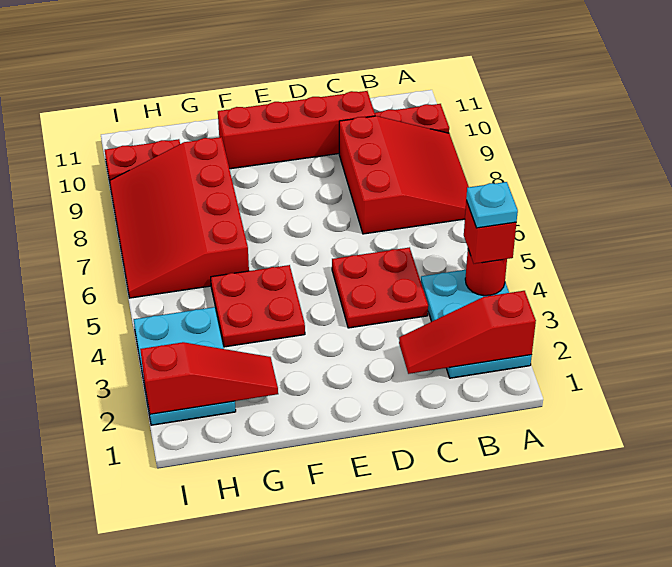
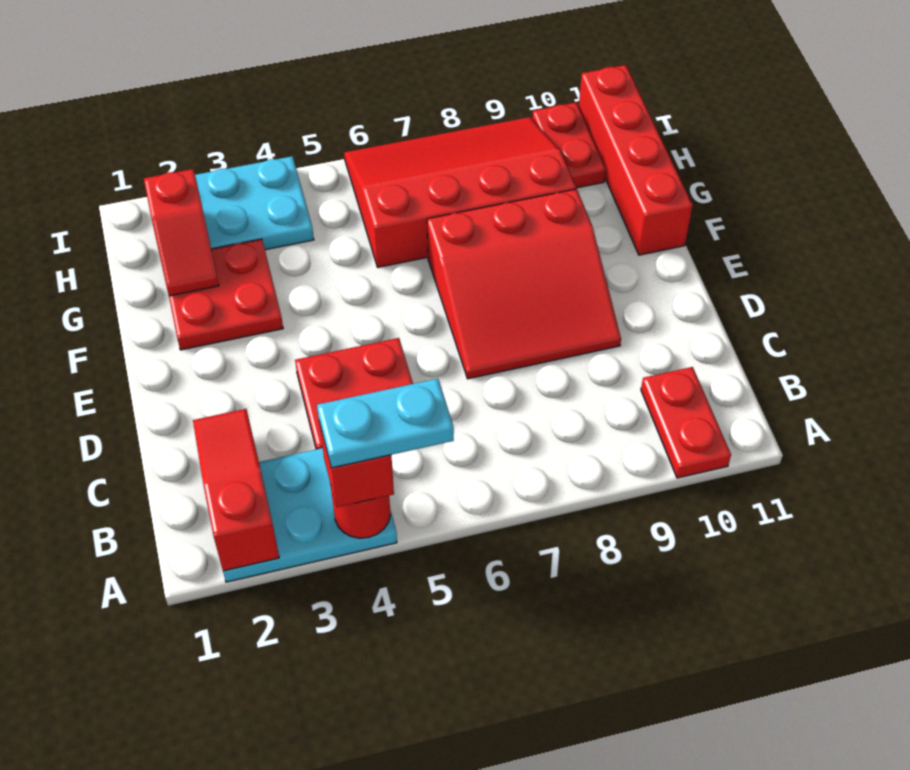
cyan plate A4 level 4 -> cyan plate A4:A5 level 4
red slope A7:C9 level 1 top C -> red slope D7:F9 level 1 top F
red brick C10:F10 level 1 -> red brick F11:I11 level 1
red plate F4:G5 level 1 -> red plate F2:G3 level 1
red slope G2:I2 level 2 top I -> red slope G2:H2 level 2 top H

